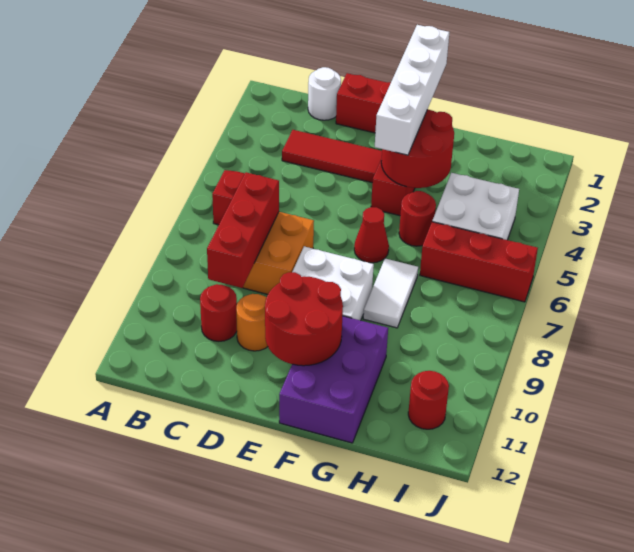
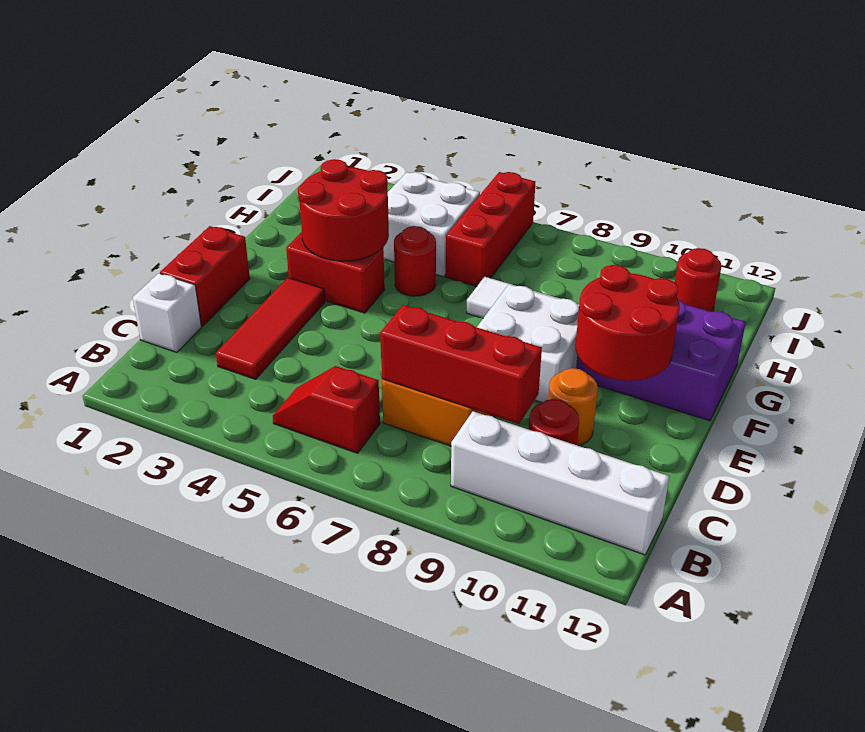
white round brick C1 level 1 -> white brick C1 level 1
white brick F1:F4 level 3 -> white brick B9:B12 level 1
red cone F6 level 1 -> none

